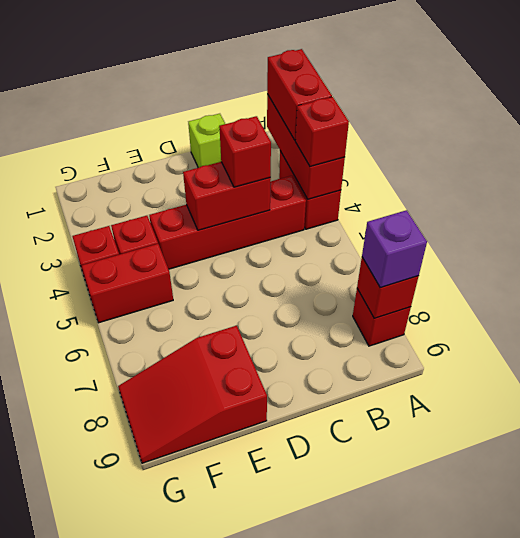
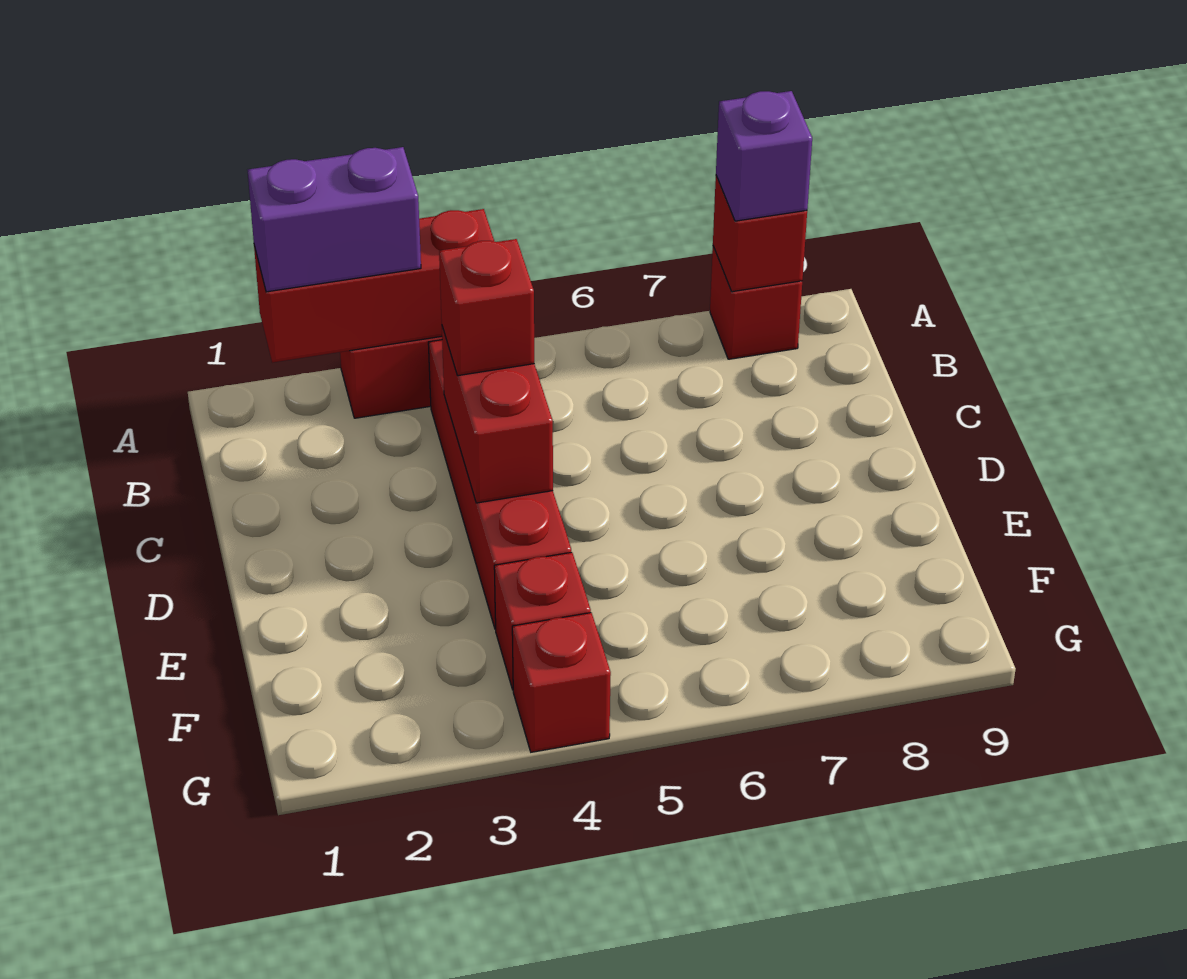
red brick A2:A3 level 3 -> purple brick A2:A3 level 3
red brick A4 level 3 -> none
lime brick C1 level 1 -> none
red slope E8:G9 level 1 top E -> none
red brick F5:G5 level 1 -> none

